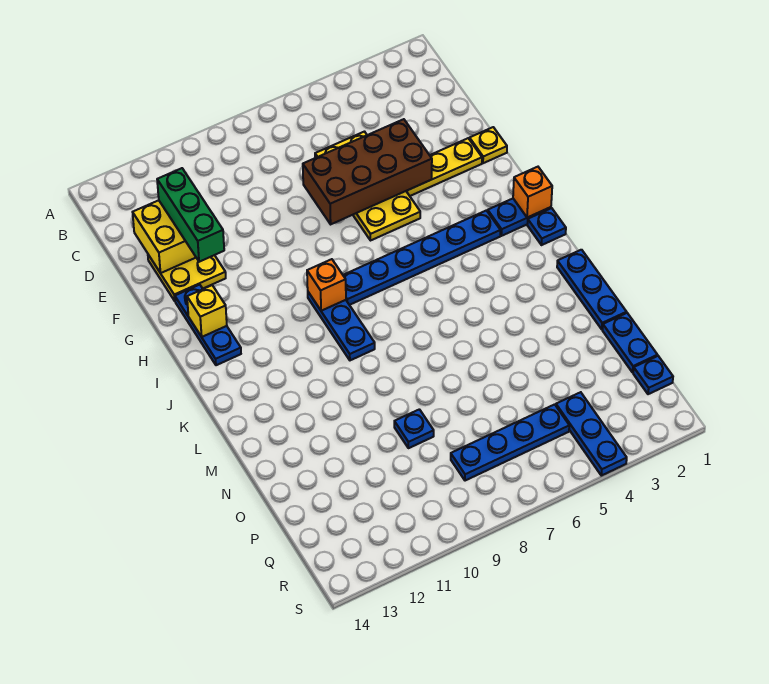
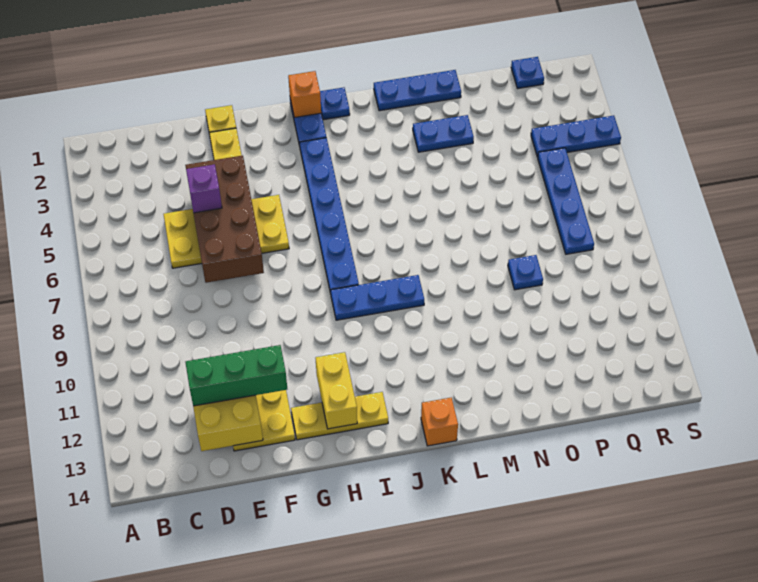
none -> purple brick E5 level 3
blue plate G13:I13 level 1 -> yellow plate G13:I13 level 1
yellow brick H13 level 2 -> yellow brick H12:H13 level 2
orange brick I9 level 2 -> orange brick K14 level 1
blue plate O1:P1 level 1 -> blue plate M3:N3 level 1

